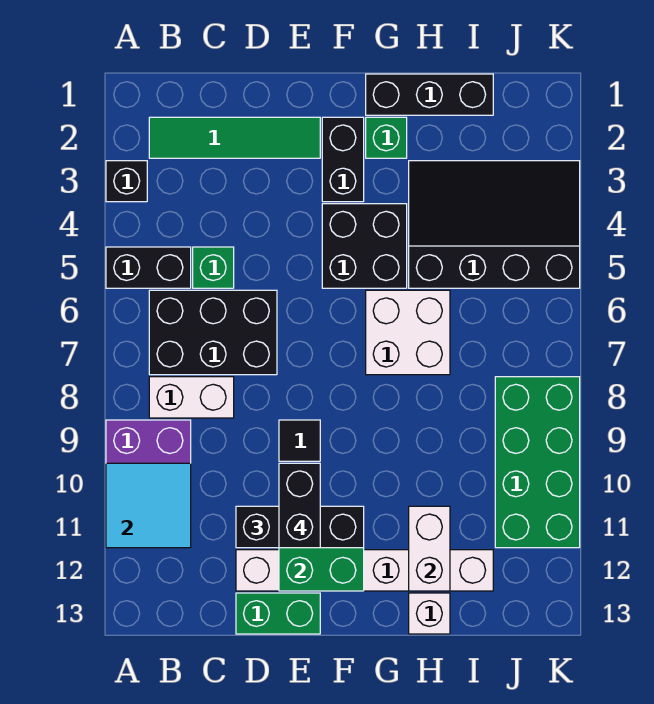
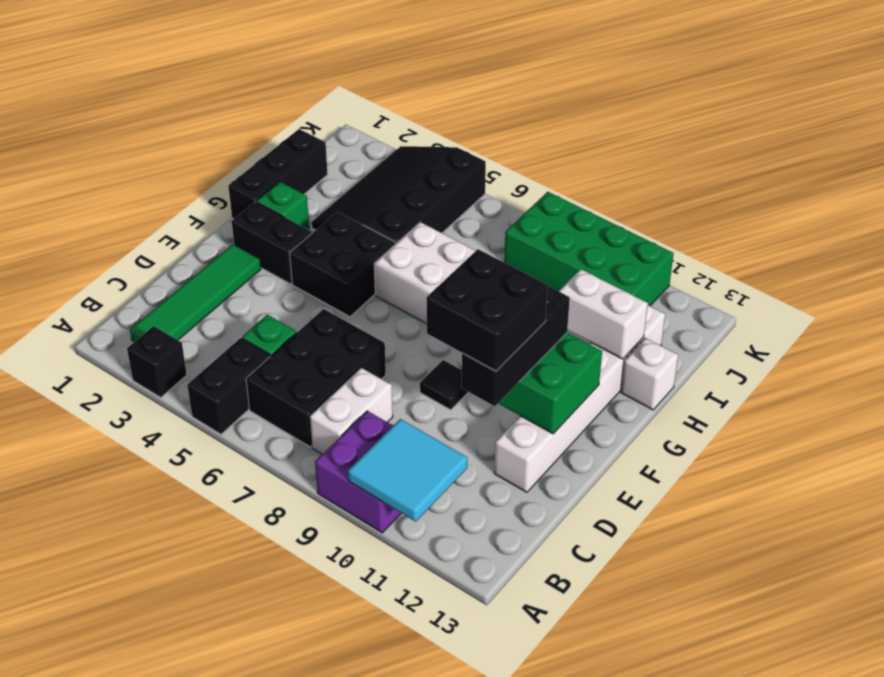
green brick D13:E13 level 1 -> none
black brick E10:E11 level 4 -> black brick D10:E11 level 4

